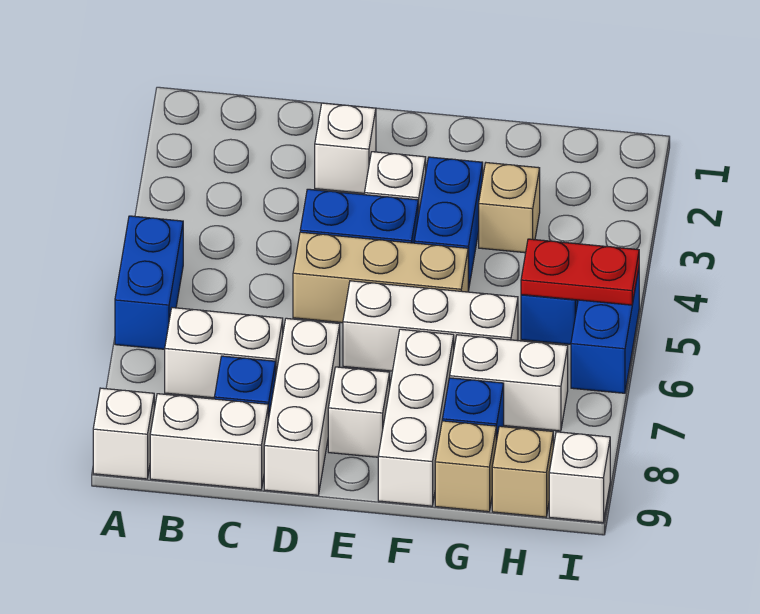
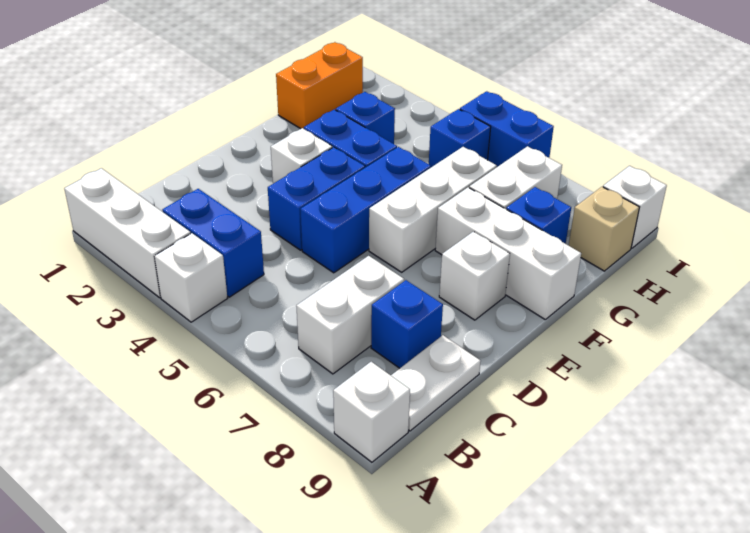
blue brick A5:A6 level 1 -> blue brick B3:B4 level 1
white brick B9:C9 level 1 -> white plate B9:C9 level 1
white brick D2 level 1 -> white brick A4 level 1
tan brick D5:F5 level 1 -> blue brick D5:F5 level 1
white brick D7:D9 level 1 -> white brick A1:A3 level 1
none -> orange brick G1:H1 level 1
tan brick G3 level 1 -> blue brick G3 level 1
tan brick G9 level 1 -> none
red plate H5:I5 level 2 -> none

